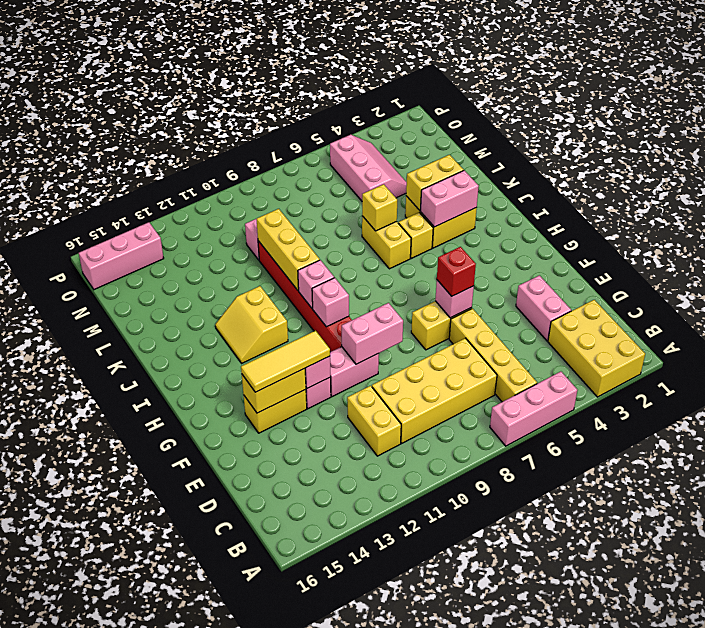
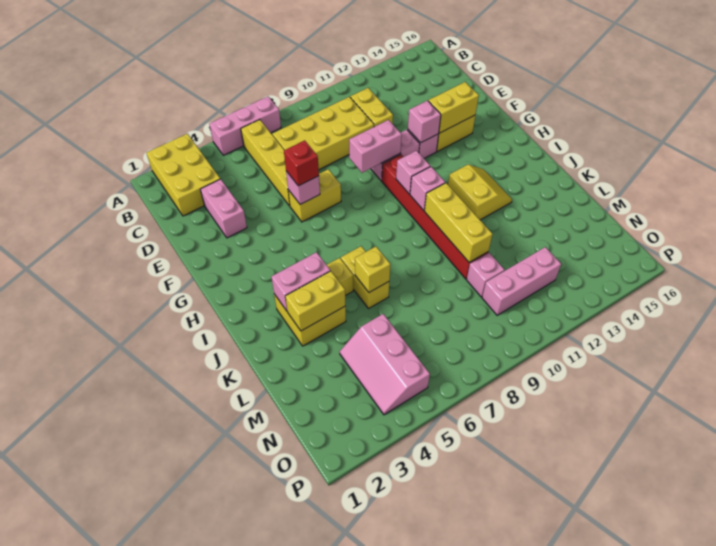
yellow tile F12:F14 level 3 -> none
pink brick O14:O16 level 1 -> pink brick N10:N12 level 1

